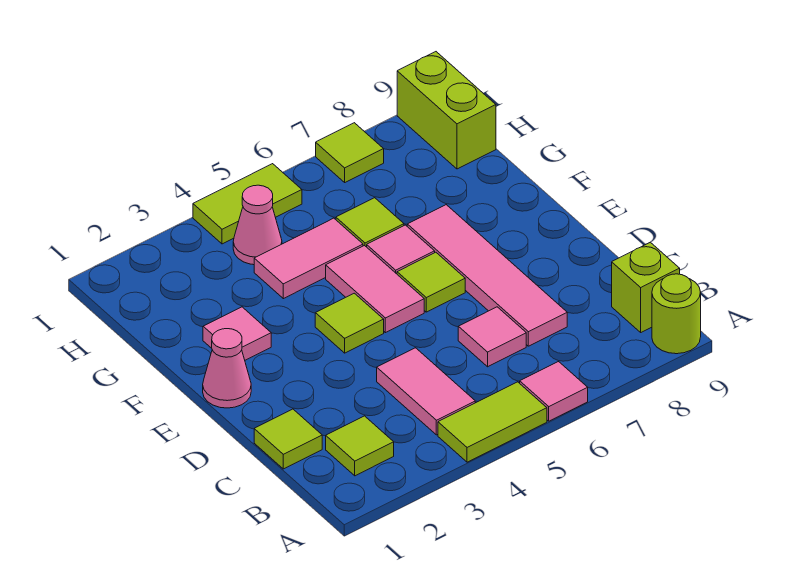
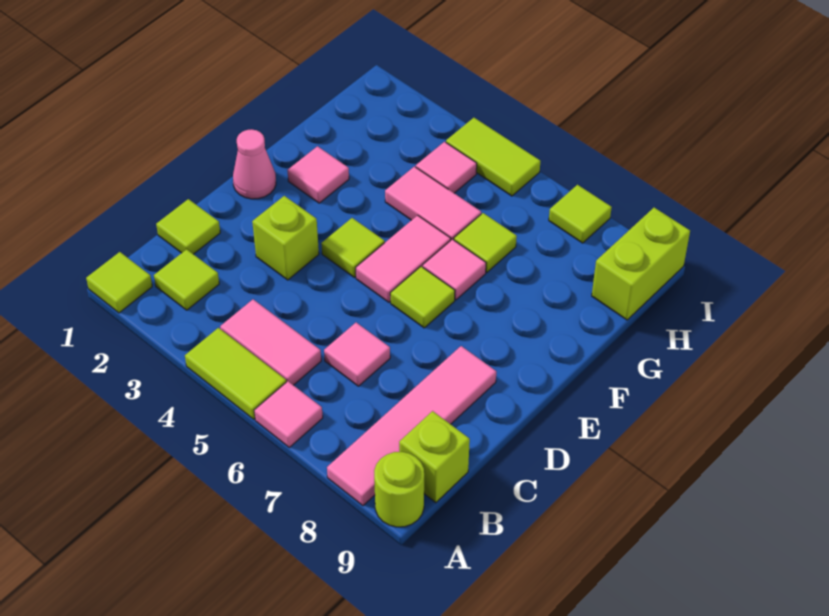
none -> lime tile A1 level 1
pink tile B4:C4 level 1 -> pink tile B4:B5 level 1
pink tile C7:F7 level 1 -> pink tile A8:D8 level 1
none -> lime brick D3 level 1
pink cone H4 level 1 -> pink tile H4 level 1

